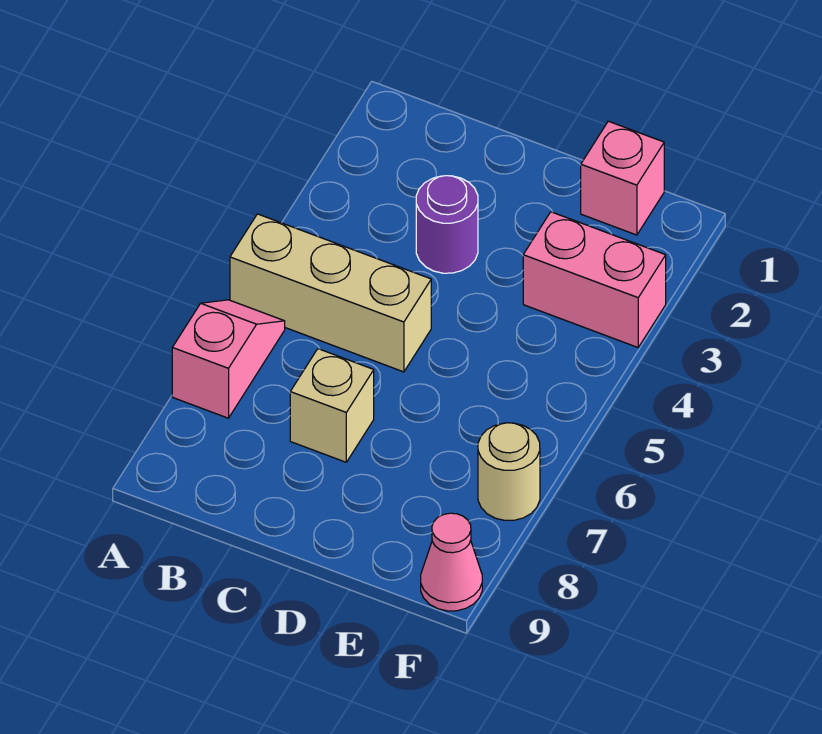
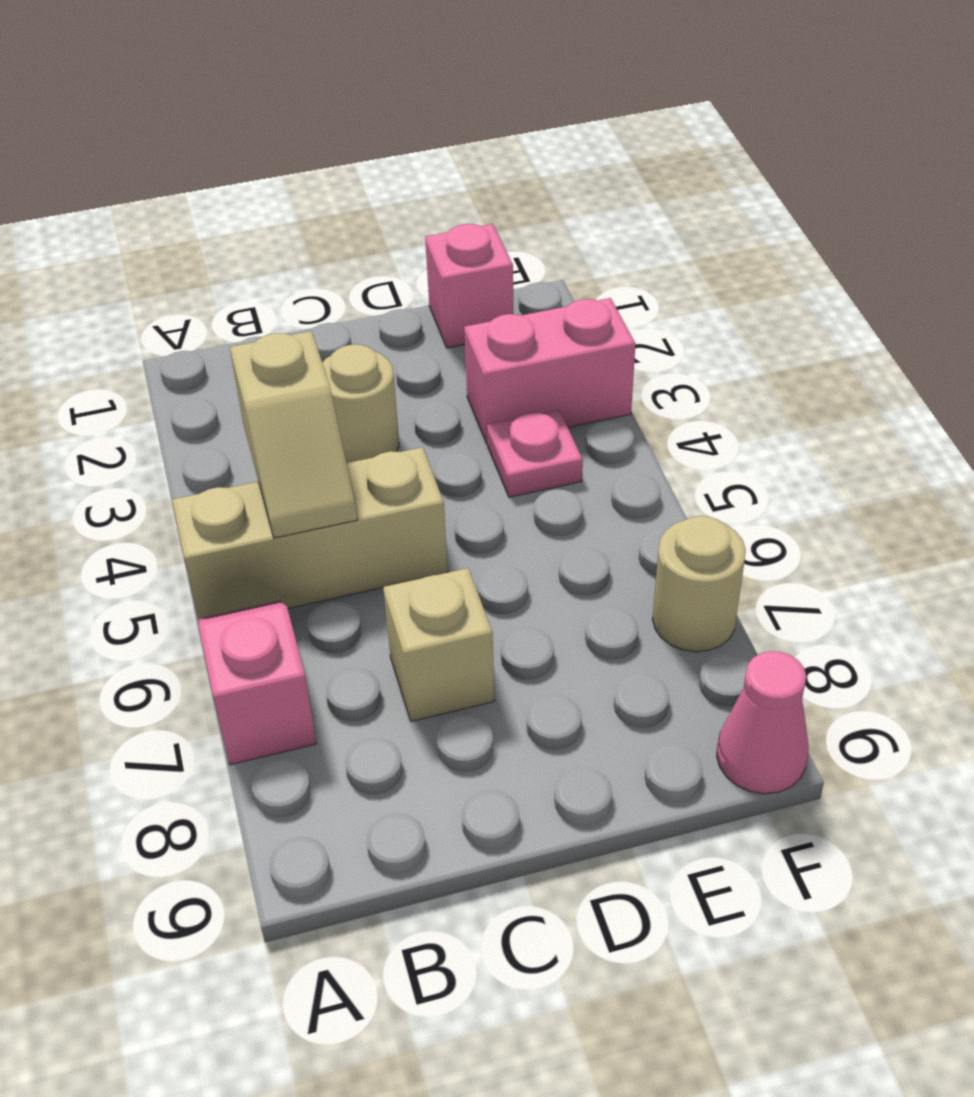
none -> tan slope B4:B5 level 2 top 4
purple round brick C3 level 1 -> tan round brick C3 level 1
none -> pink plate E4 level 1

